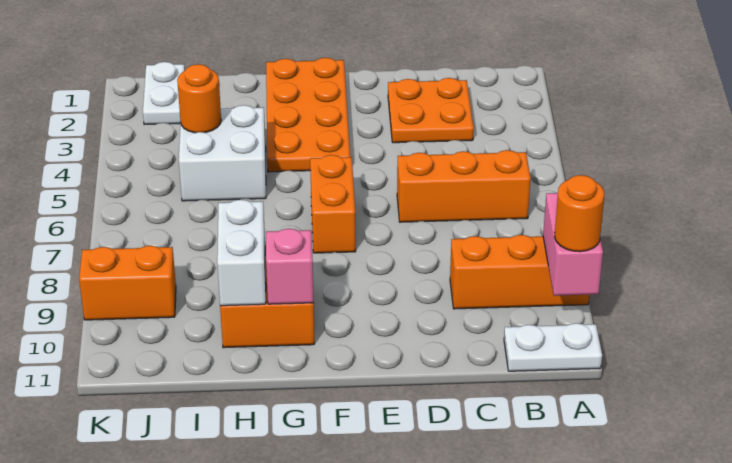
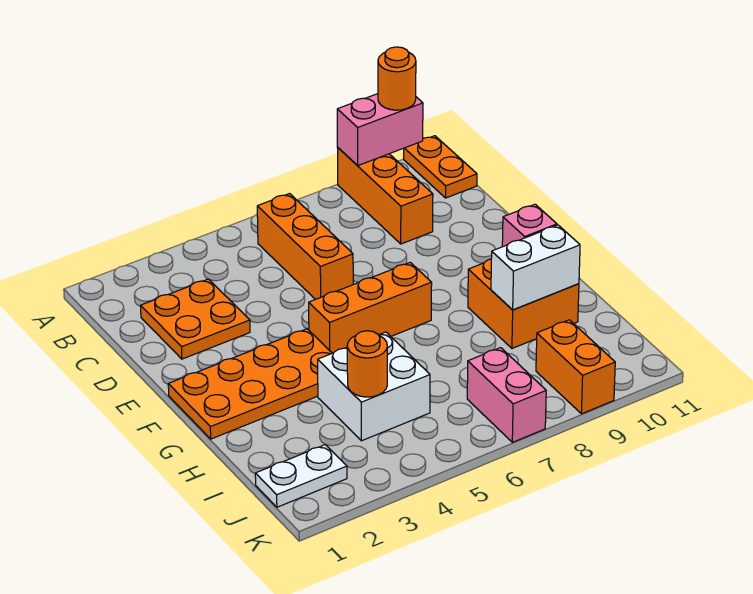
white plate A11:B11 level 1 -> orange plate A11:B11 level 1
orange brick F6:F7 level 1 -> orange brick F5:F7 level 1
none -> pink brick J7:K7 level 1

